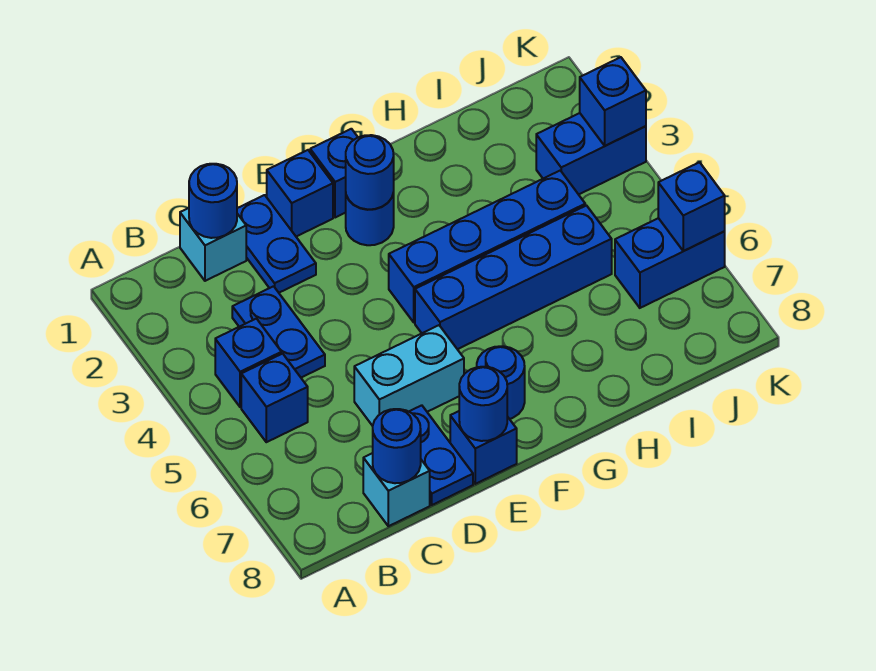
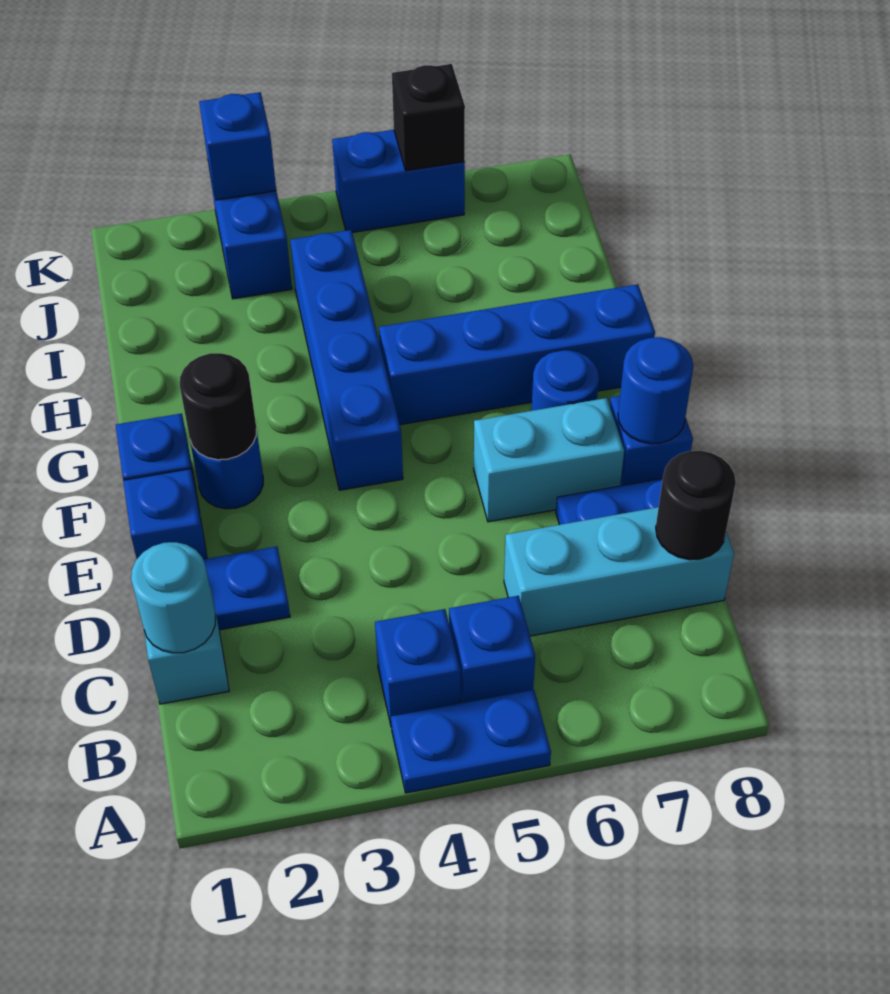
blue round brick C1 level 2 -> cyan round brick C1 level 2
blue plate C3:C4 level 1 -> blue plate A4:A5 level 1
cyan brick C8 level 1 -> cyan brick C6:C8 level 1
blue round brick C8 level 2 -> black round brick C8 level 2
cyan brick D6:E6 level 1 -> cyan brick E6:E7 level 1
blue round brick F2 level 2 -> black round brick F2 level 2
blue brick F5:I5 level 1 -> blue brick G5:G8 level 1
blue brick J6:K6 level 1 -> blue brick K5:K6 level 1
blue brick K6 level 2 -> black brick K6 level 2

